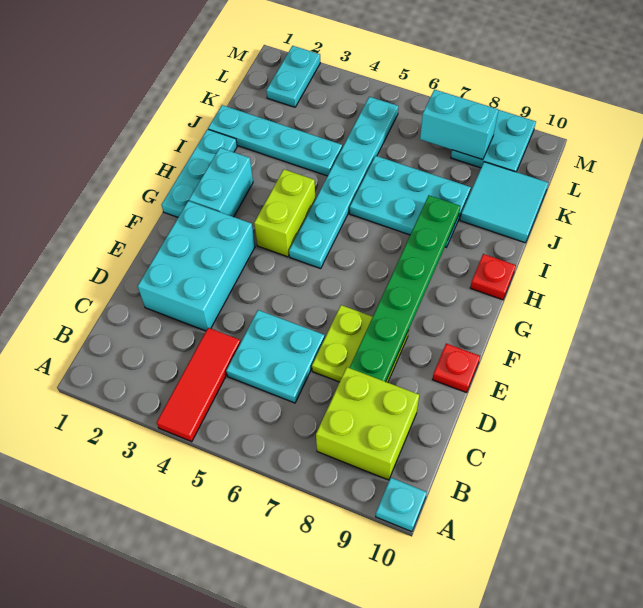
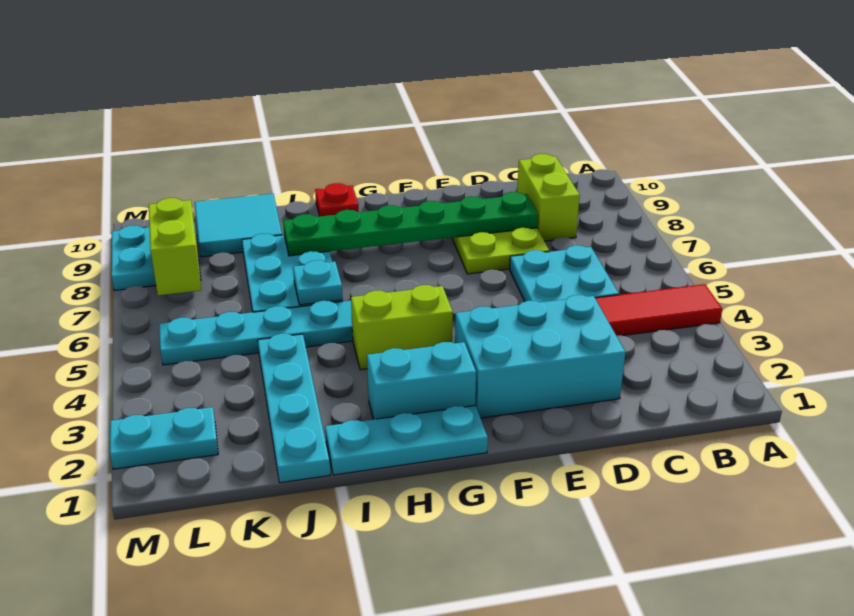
cyan plate A10 level 1 -> cyan plate I6 level 2
lime brick B8:C9 level 1 -> lime brick C8:C9 level 1
red plate E10 level 1 -> none
cyan brick L7:L8 level 2 -> lime brick L7:L8 level 2

